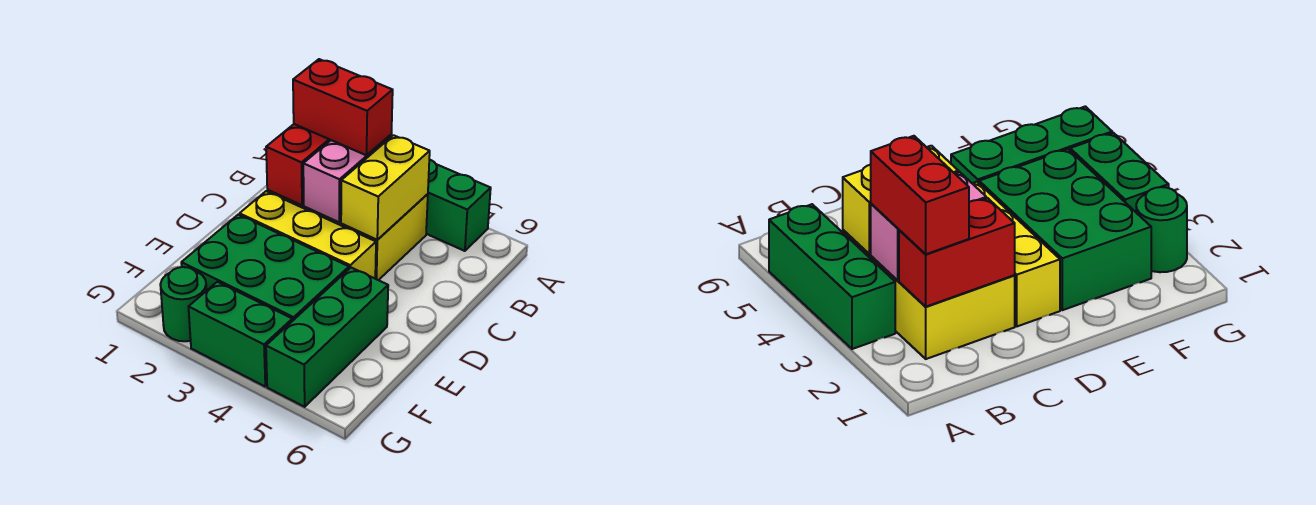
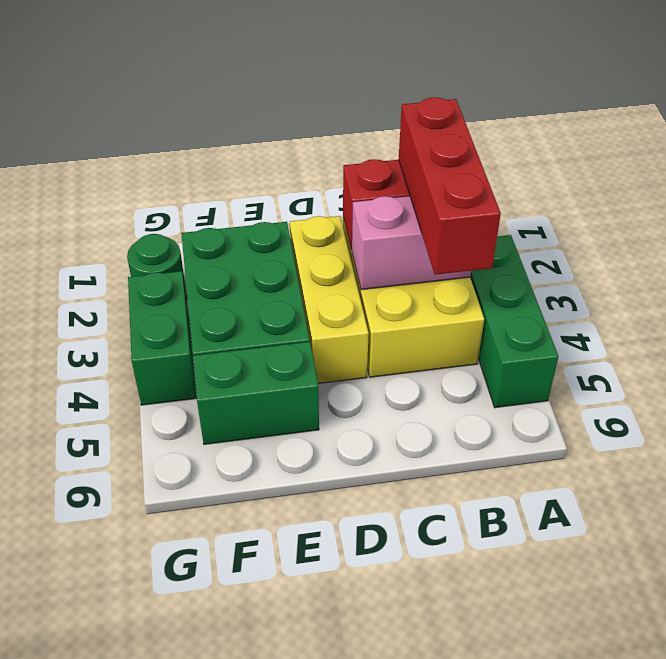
red brick B2:B3 level 3 -> red brick B2:B4 level 3
yellow brick B4:C4 level 2 -> none
green brick E5:G5 level 1 -> green brick E5:F5 level 1

